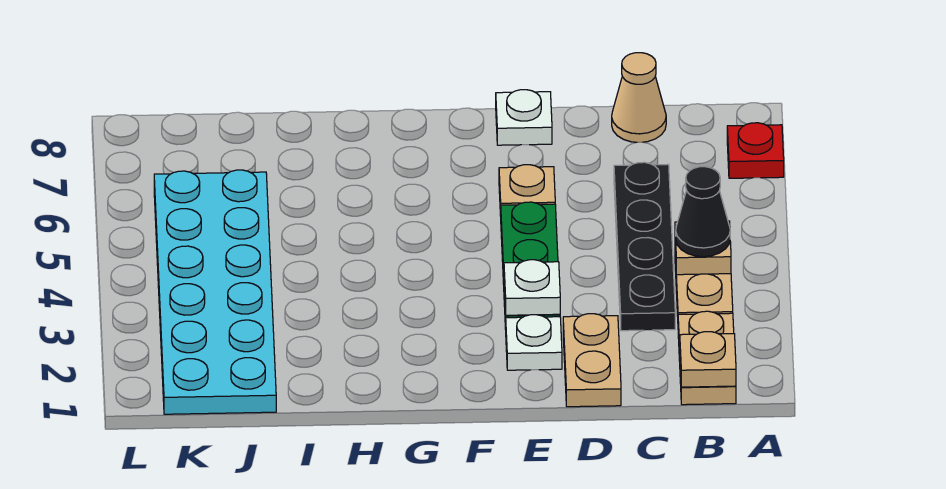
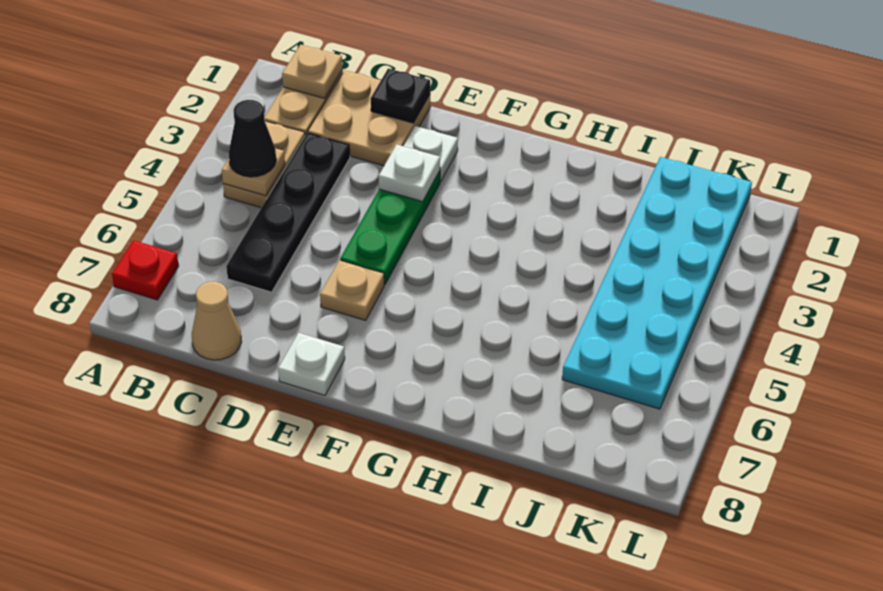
tan plate D1:D2 level 1 -> tan plate C1:D2 level 1
none -> black plate D1 level 2

